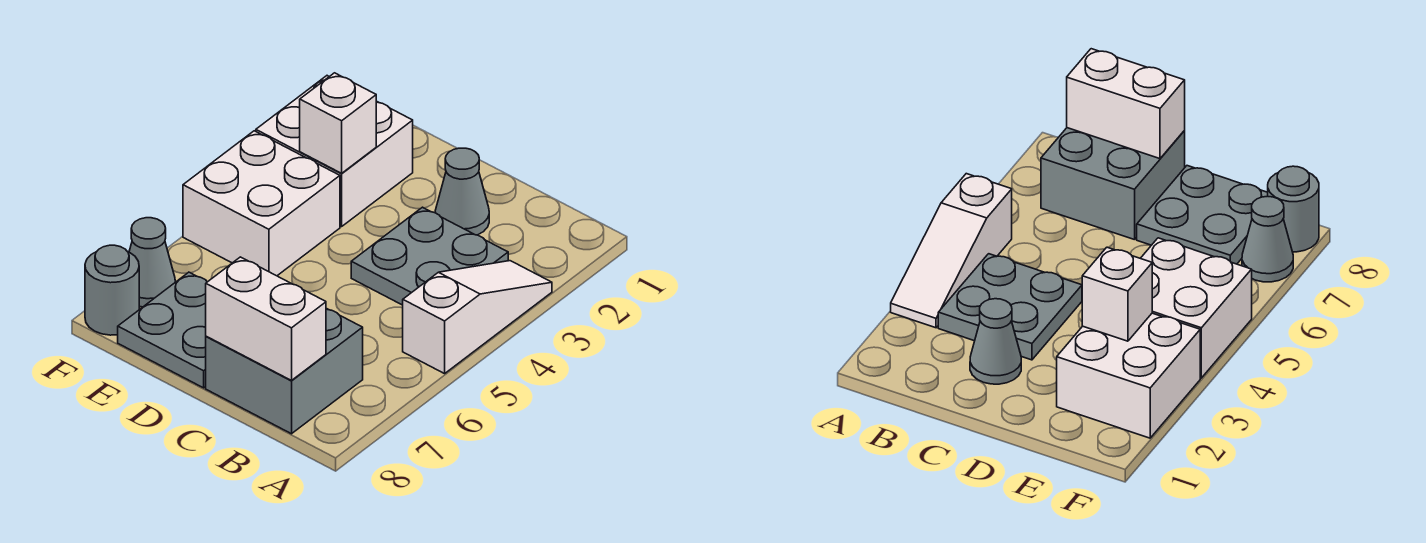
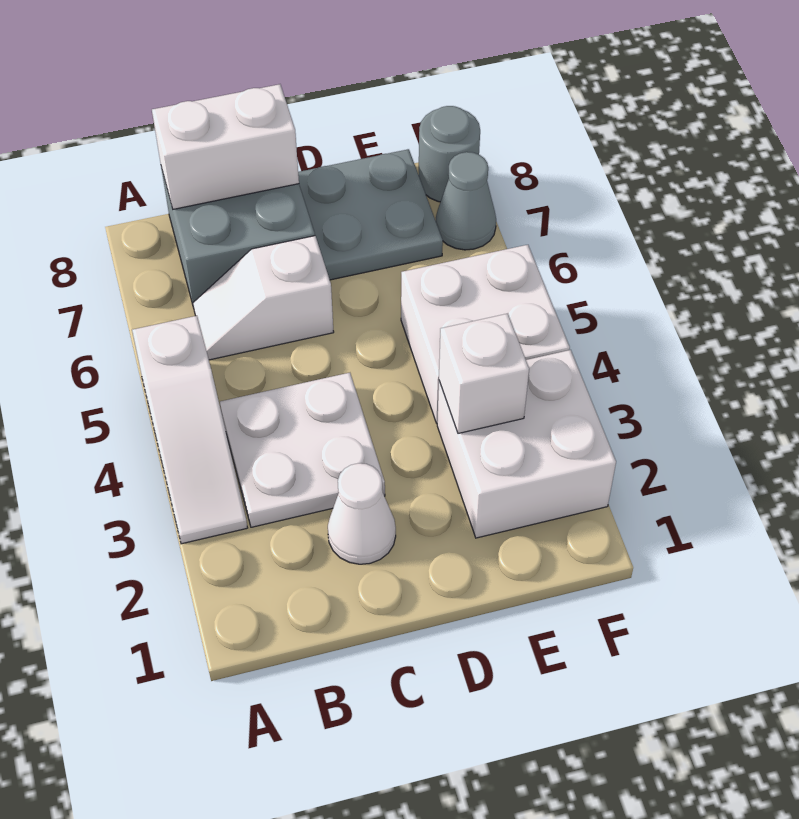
grey plate B3:C4 level 1 -> white plate B3:C4 level 1
none -> white slope B6:C6 level 1 top C
grey cone C2 level 1 -> white cone C2 level 1

